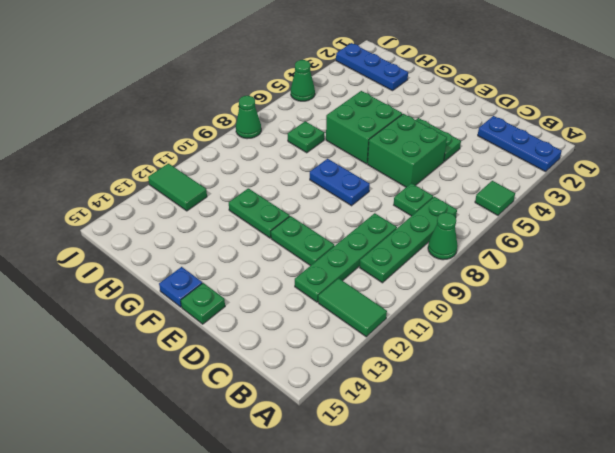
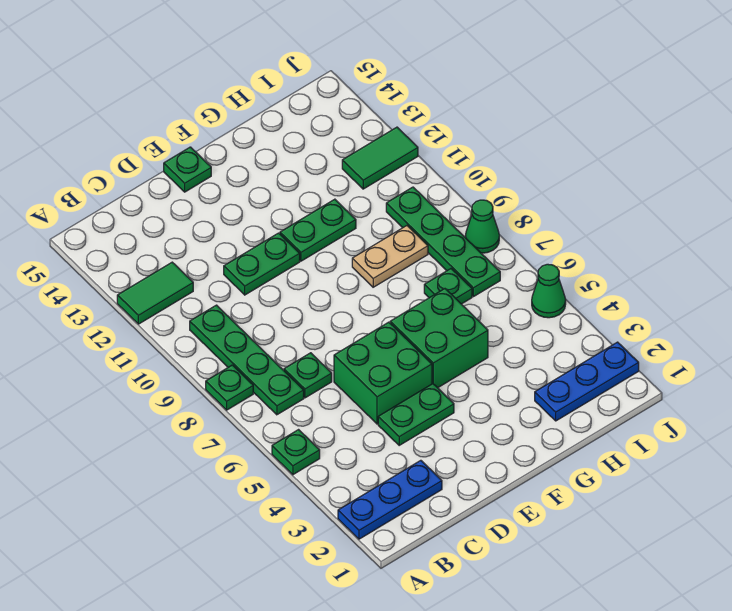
green tile A5 level 1 -> green plate A5 level 1
green cone A8 level 1 -> green plate A8 level 1
green plate C9:C12 level 1 -> green plate I7:I10 level 1
blue plate E8:F8 level 1 -> none
blue plate F15 level 1 -> none
none -> tan plate G9:H9 level 1

